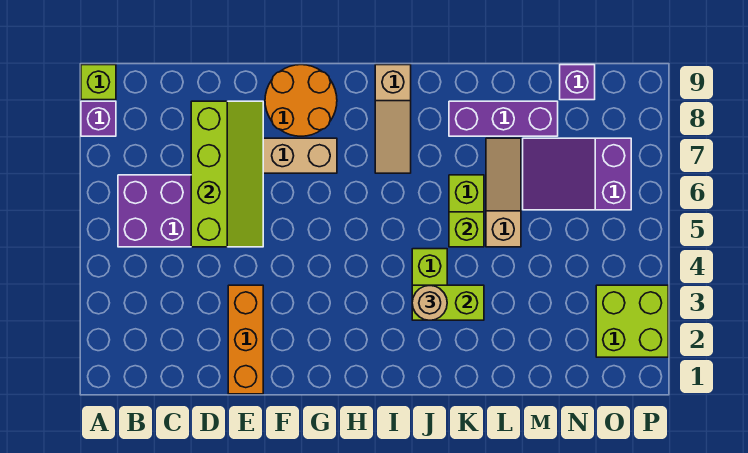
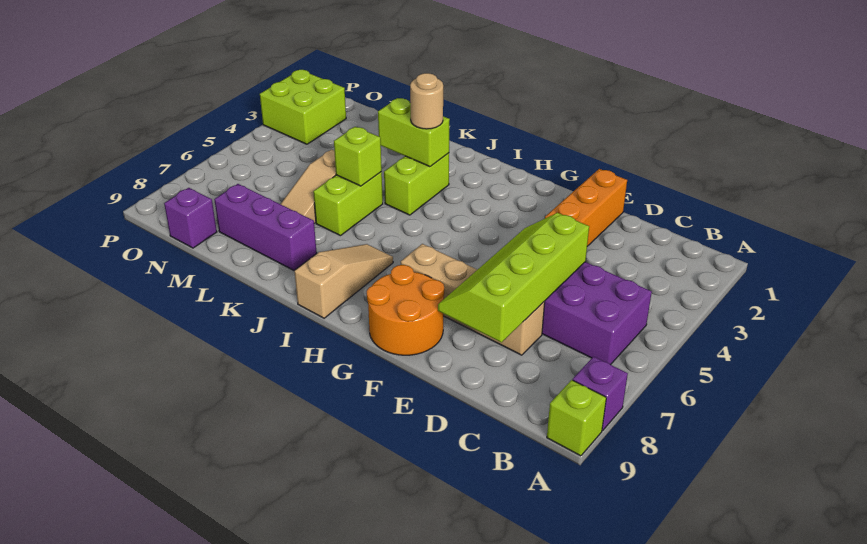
purple slope M6:O7 level 1 top O -> none

